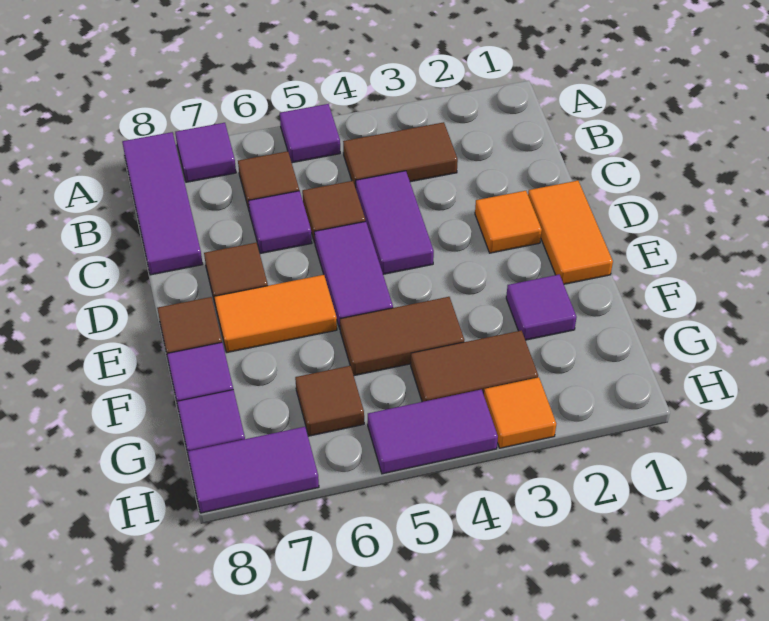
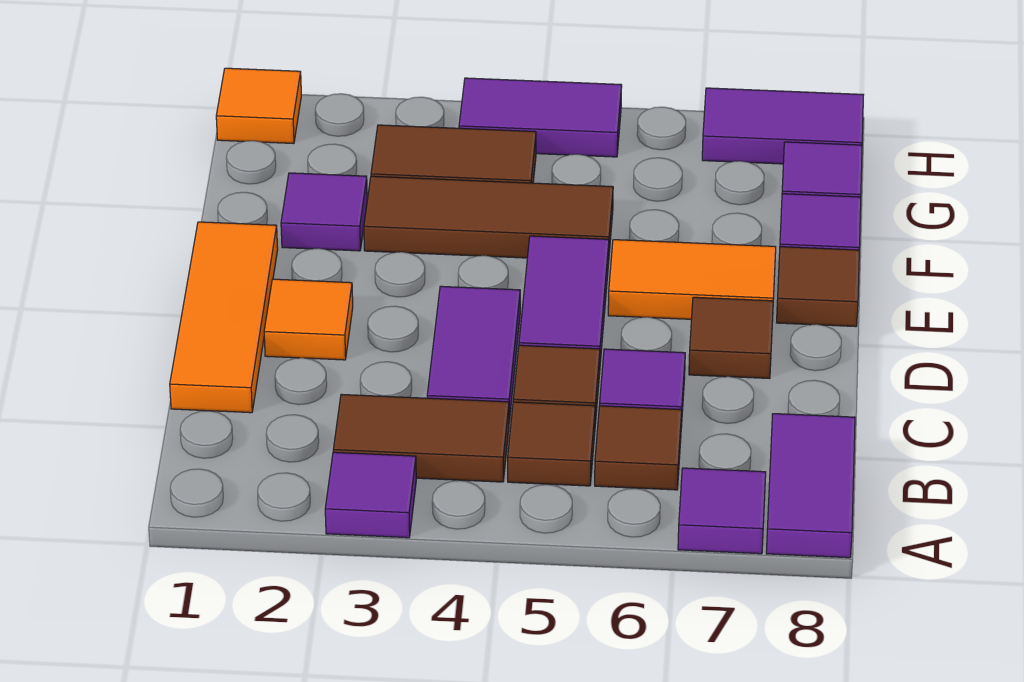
purple tile A5 level 1 -> purple tile A3 level 1
purple tile A8:C8 level 1 -> purple tile A8:B8 level 1
orange tile D1:E1 level 1 -> orange tile C1:E1 level 1
brown tile F4:F5 level 1 -> brown tile F3:F5 level 1
brown tile G6 level 1 -> brown tile B5 level 1
orange tile H3 level 1 -> orange tile H1 level 1

